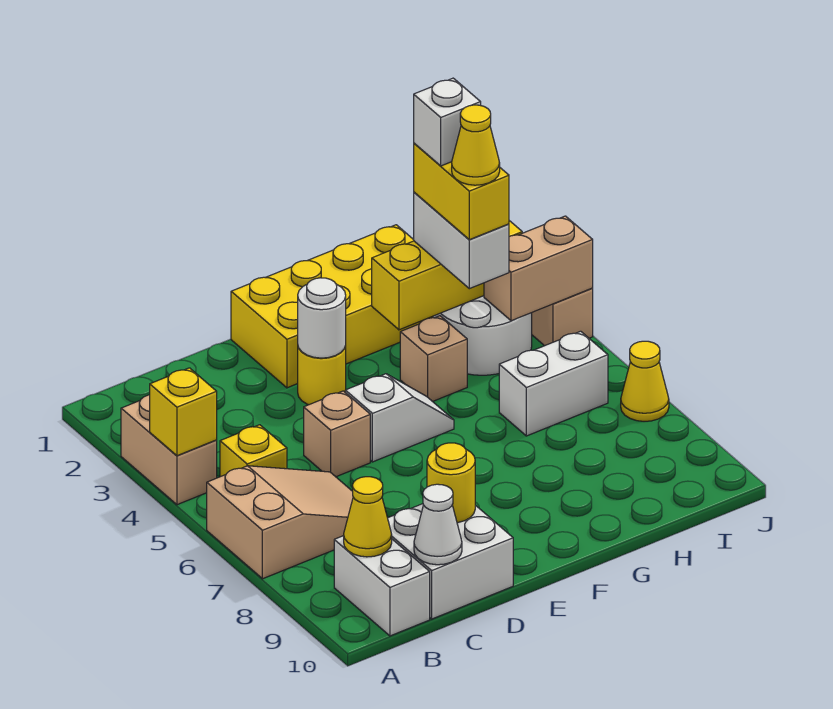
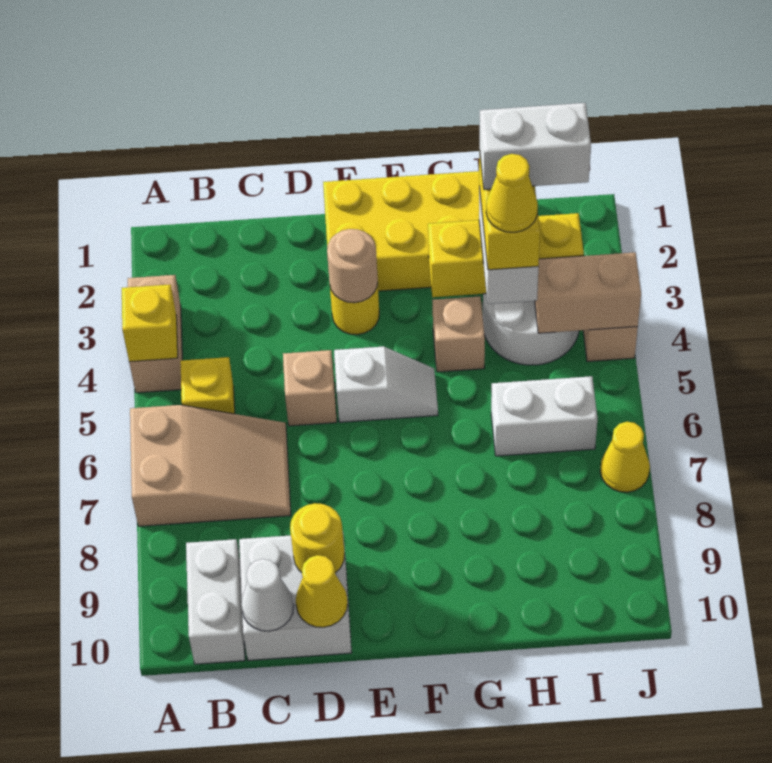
yellow cone B9 level 2 -> yellow cone D10 level 2
white round brick E3 level 2 -> tan round brick E3 level 2
white brick H3 level 5 -> white brick H3:I3 level 5

